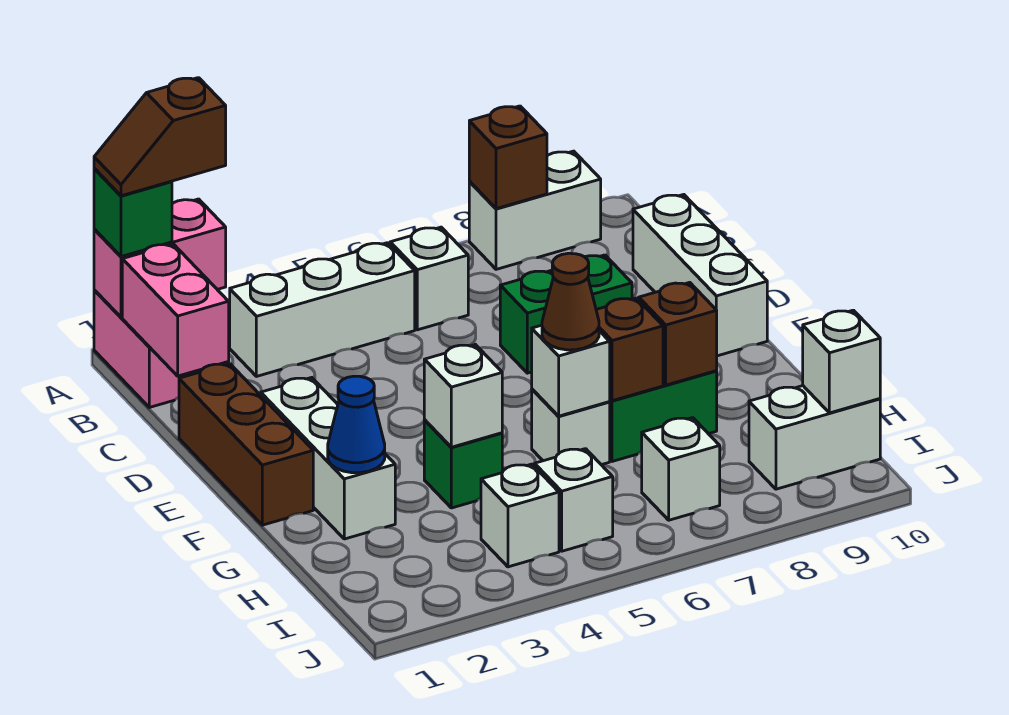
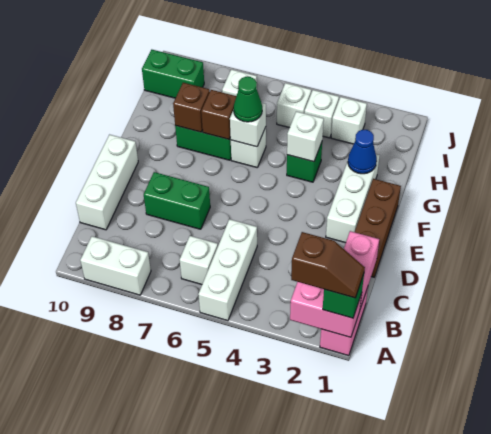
brown brick A8 level 2 -> none
white brick B3:B5 level 1 -> white brick A5:C5 level 1
brown cone G6 level 3 -> green cone G6 level 3
white brick I9:I10 level 1 -> green brick I9:I10 level 1
white brick I10 level 2 -> white brick I3 level 1

